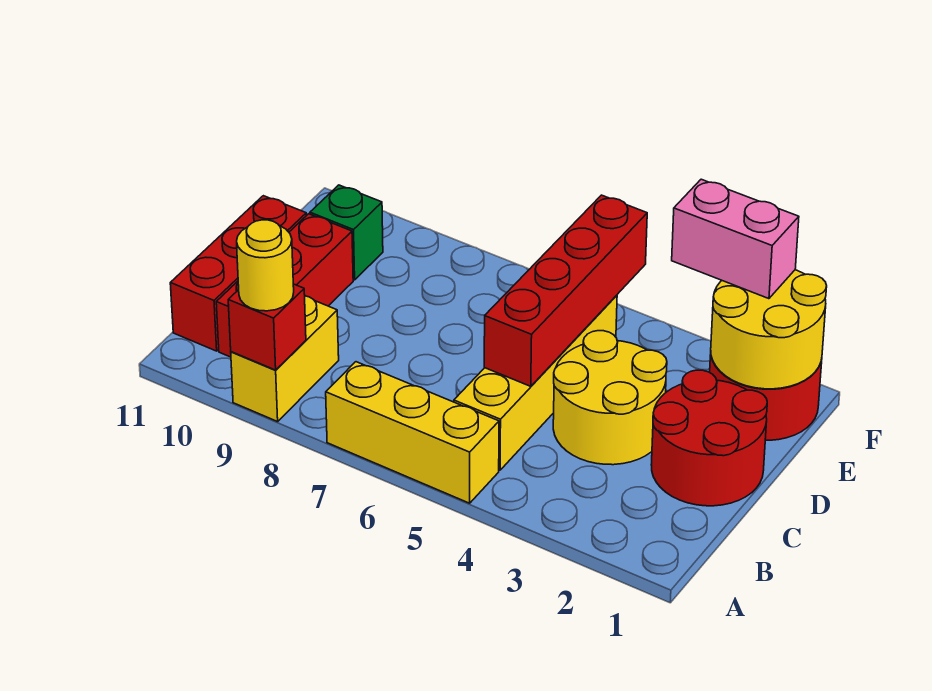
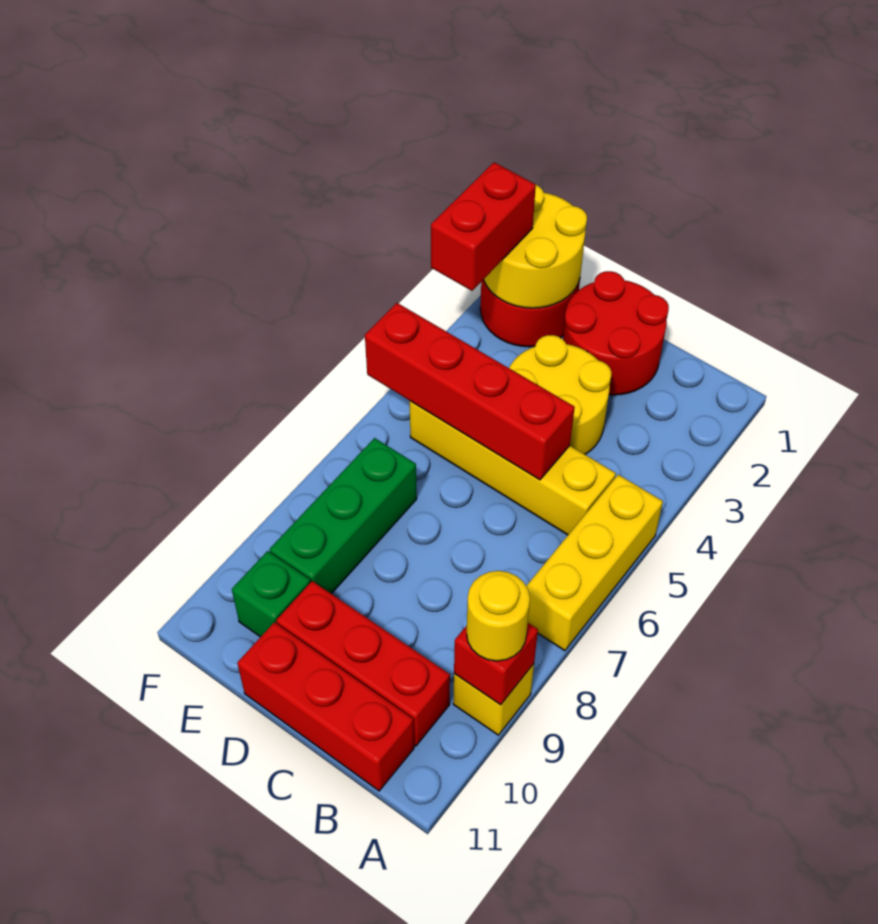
yellow brick A9:B9 level 1 -> yellow brick A9 level 1
none -> green brick E7:E9 level 1
pink brick F2:F3 level 3 -> red brick F2:F3 level 3

